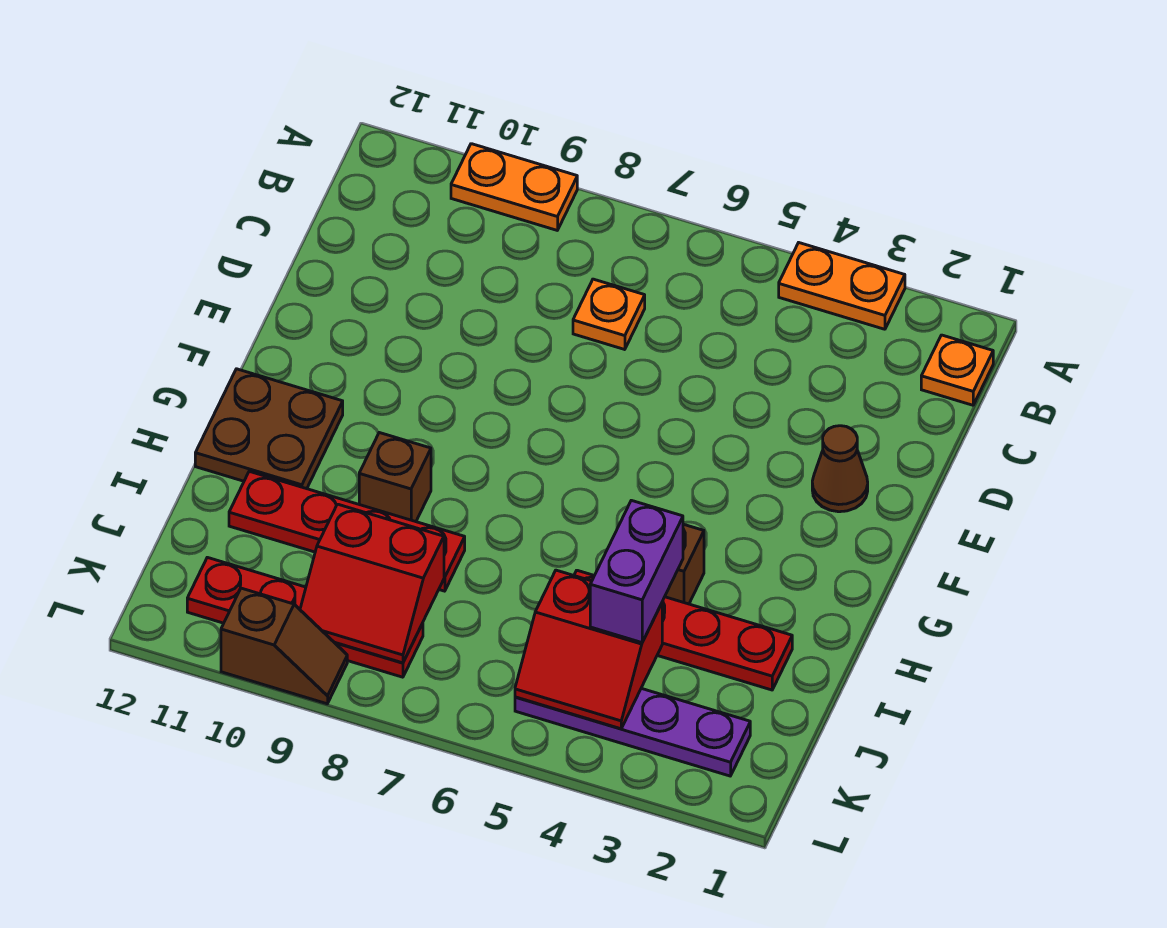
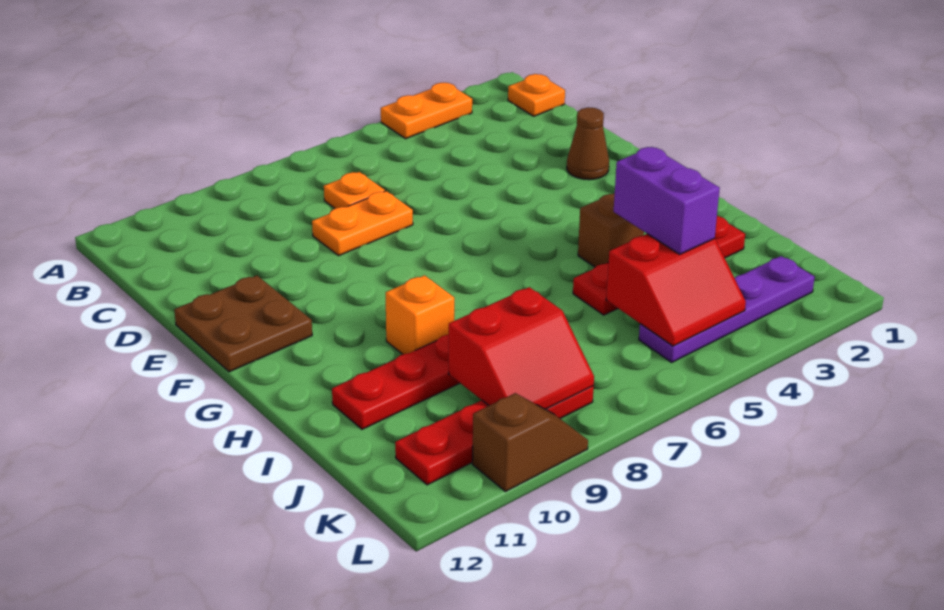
orange plate A9:A10 level 1 -> orange plate D7:D8 level 1
brown plate G11:H12 level 1 -> brown plate E11:F12 level 1
brown brick H9 level 1 -> orange brick H9 level 1

